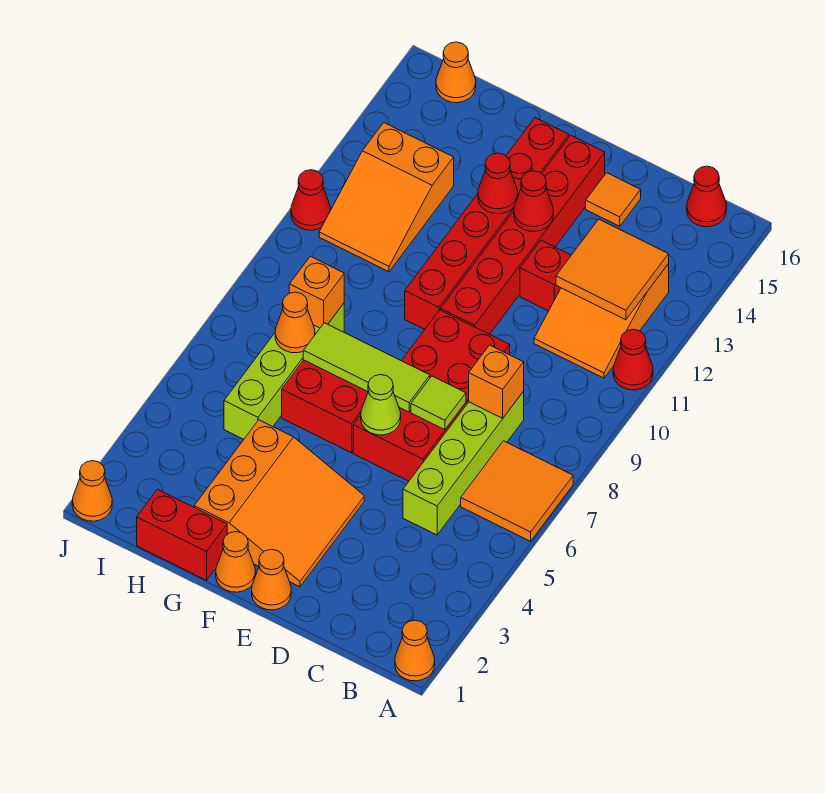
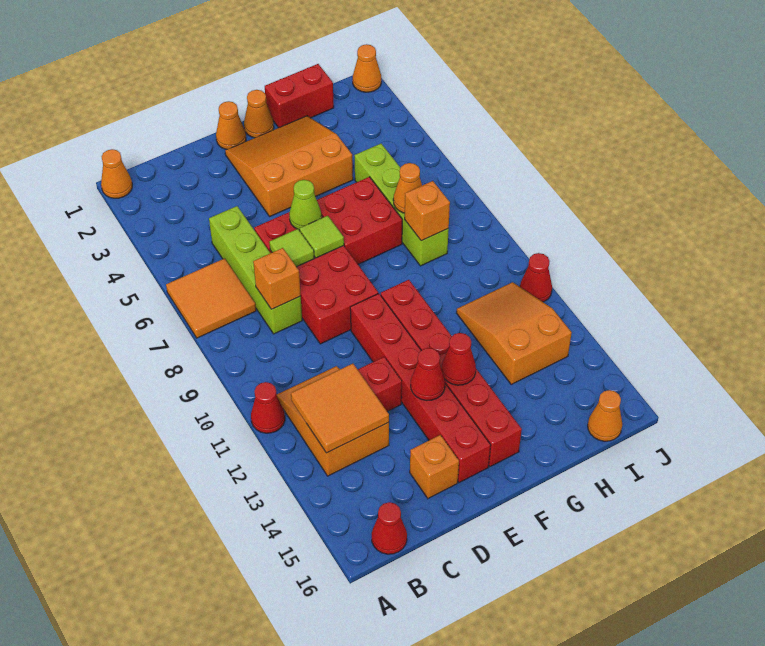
orange tile D15 level 1 -> orange brick D15 level 1
orange slope E2:G4 level 1 top G -> orange slope E2:G4 level 1 top 4
lime tile E7:G7 level 2 -> lime tile E7 level 2

